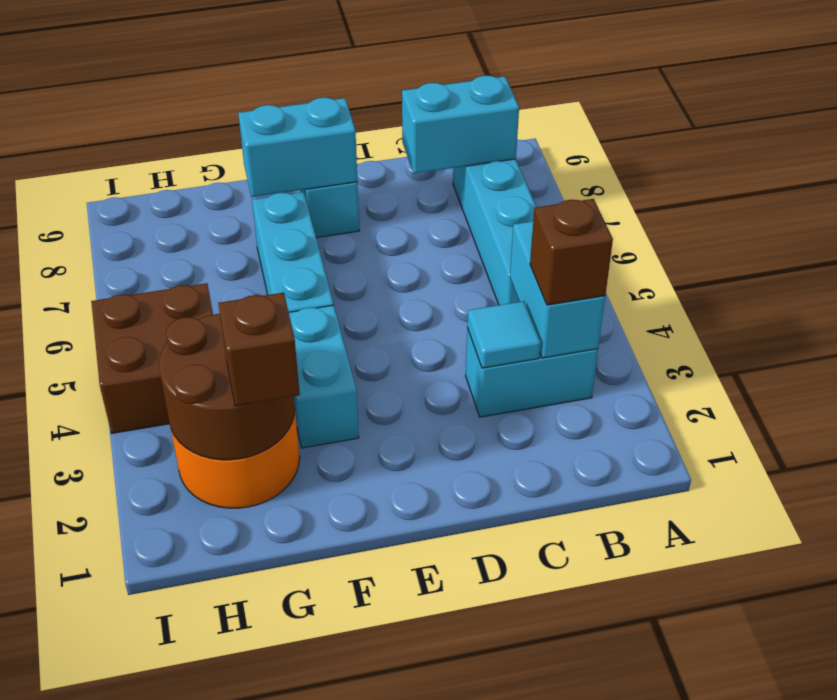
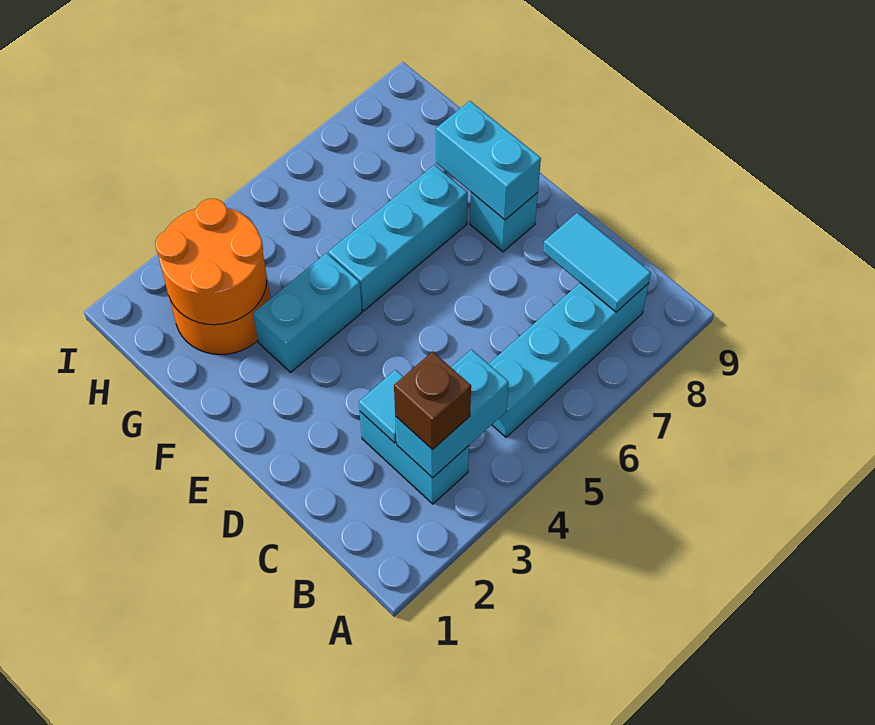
cyan brick B8:C8 level 2 -> cyan tile B8:C8 level 2
brown round brick G2:H3 level 2 -> orange round brick G2:H3 level 2
brown brick G2 level 3 -> none
brown brick H4:I5 level 1 -> none

